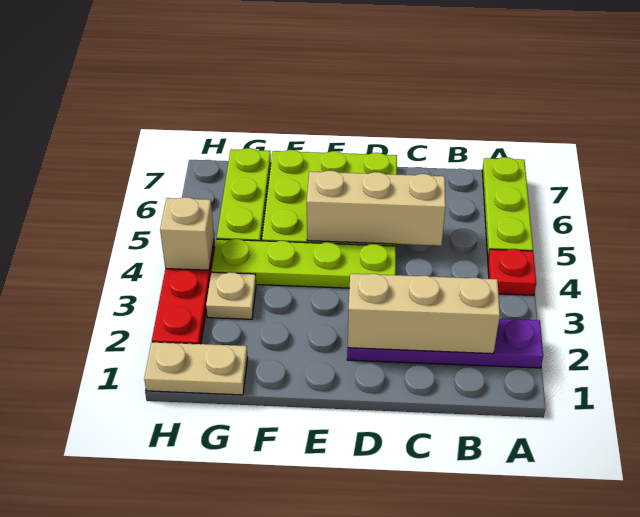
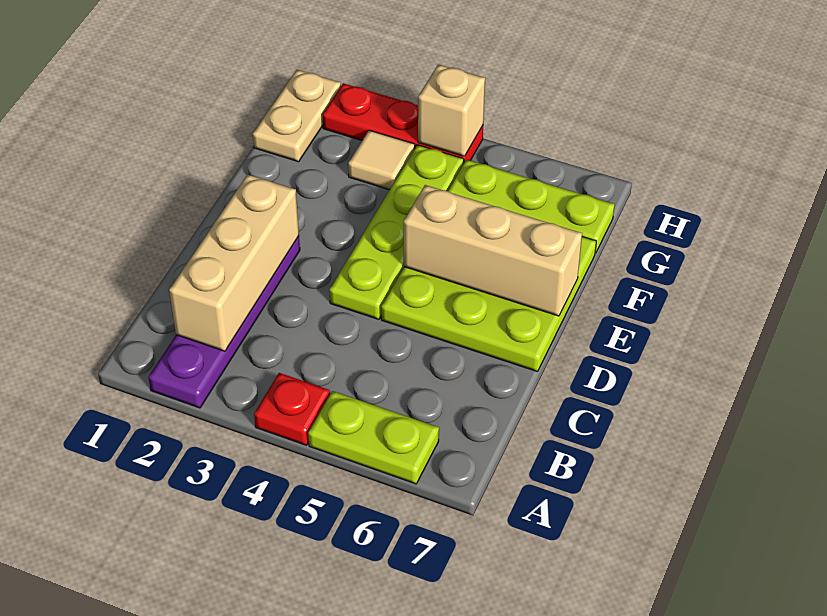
lime plate A5:A7 level 1 -> lime plate A5:A6 level 1
tan brick C5:E5 level 2 -> tan brick E5:E7 level 2
tan plate G3 level 1 -> tan tile G3 level 1

